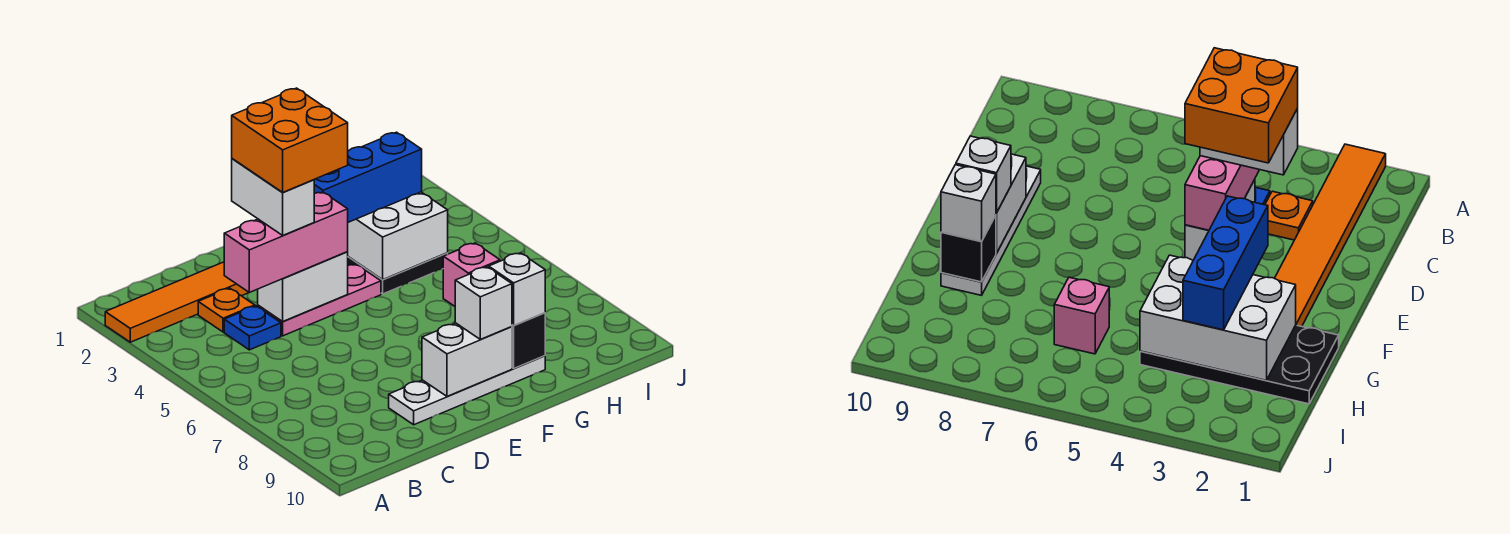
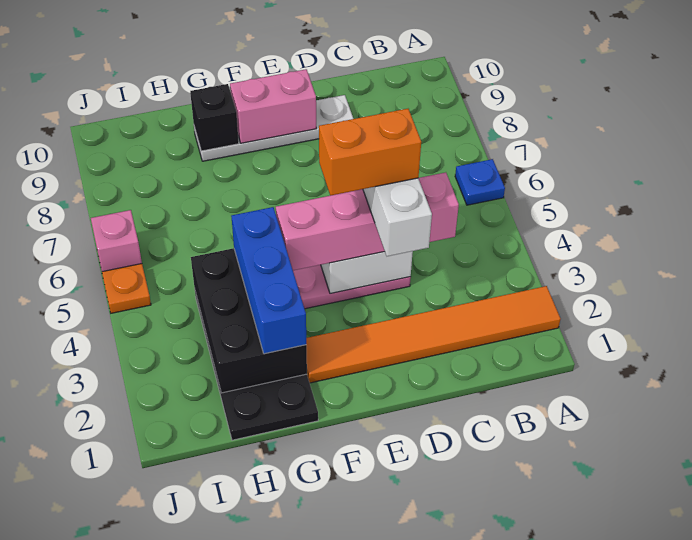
orange plate C3 level 1 -> orange plate J5 level 1
blue plate C4 level 1 -> blue plate A6 level 1
pink brick C4:E4 level 3 -> pink brick C4:F4 level 3
orange brick D3:E4 level 5 -> orange brick D4:E4 level 5
white brick E9:F9 level 2 -> pink brick E9:F9 level 2
blue brick F3:H3 level 3 -> blue brick G2:G4 level 3
white brick F9 level 3 -> none
white brick G2:H4 level 2 -> black brick G2:H4 level 2
white brick G9 level 3 -> none
pink brick H6 level 1 -> pink brick J6 level 1

